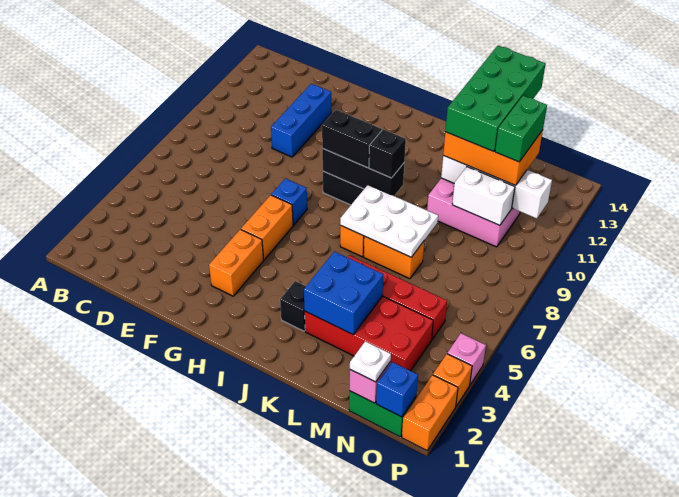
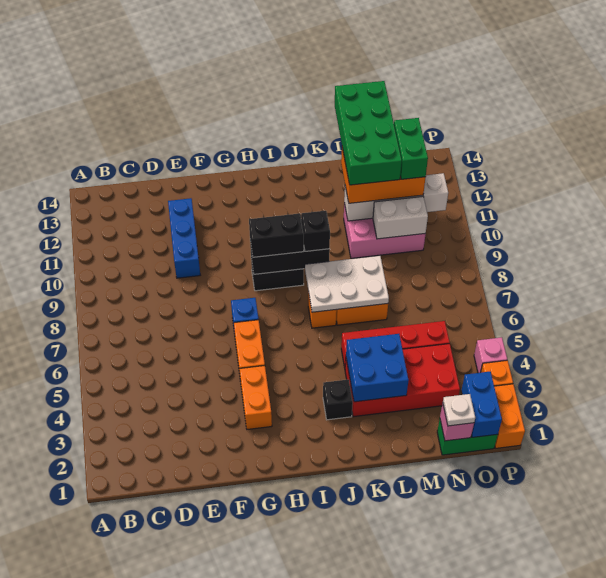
blue brick O1 level 2 -> blue brick O1:O2 level 2

